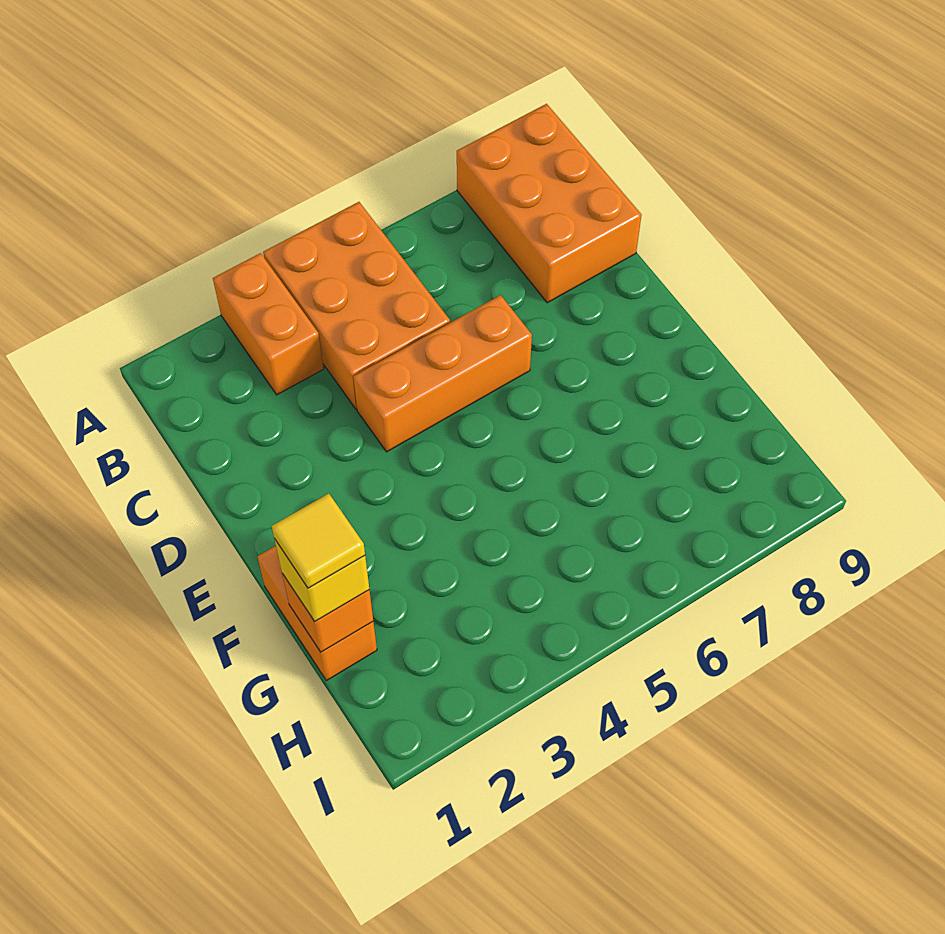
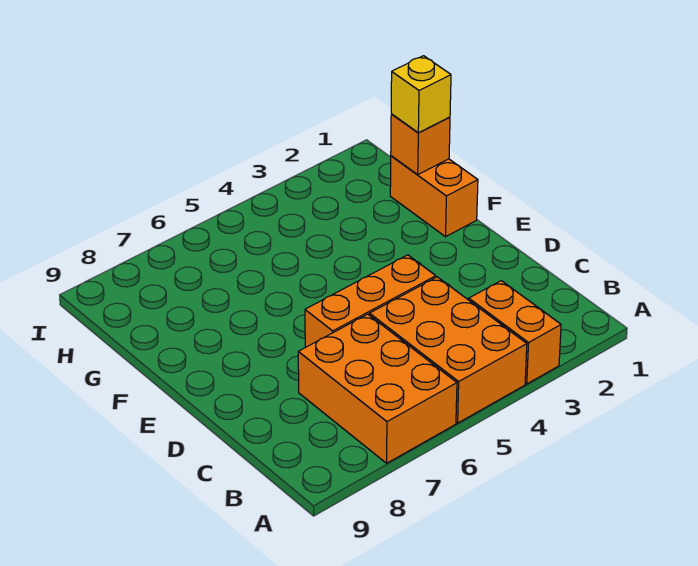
orange brick A8:C9 level 1 -> orange brick A6:C7 level 1
yellow tile G1 level 4 -> none

